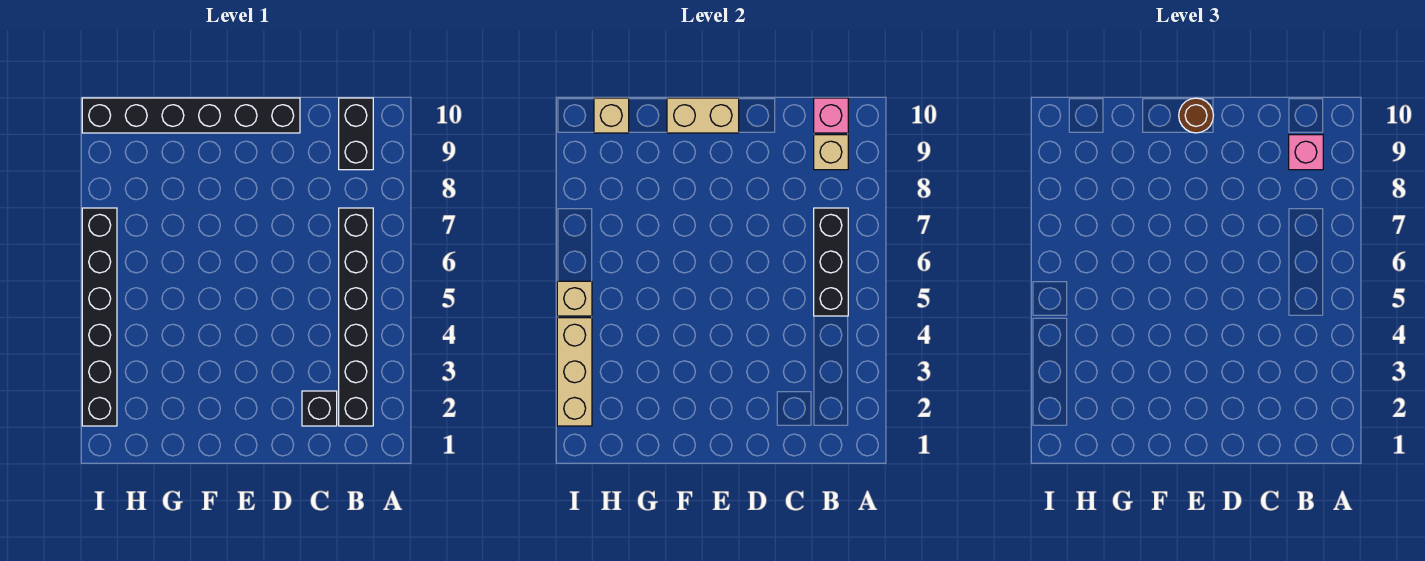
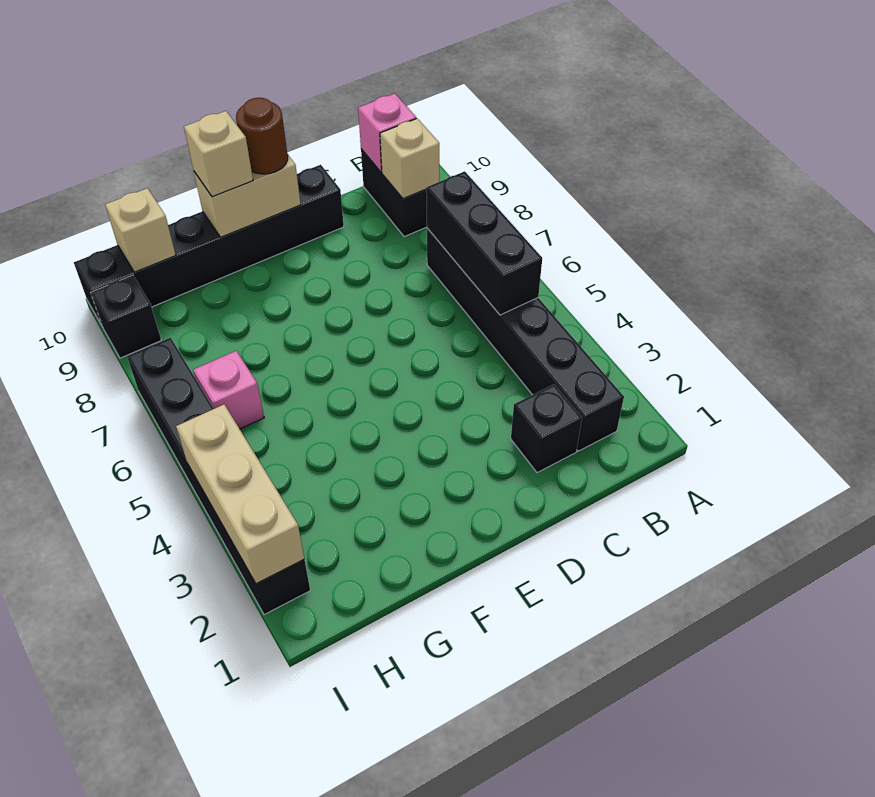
pink brick B9 level 3 -> pink brick H6 level 1
tan brick I5 level 2 -> tan brick F10 level 3
none -> black brick I9 level 1

